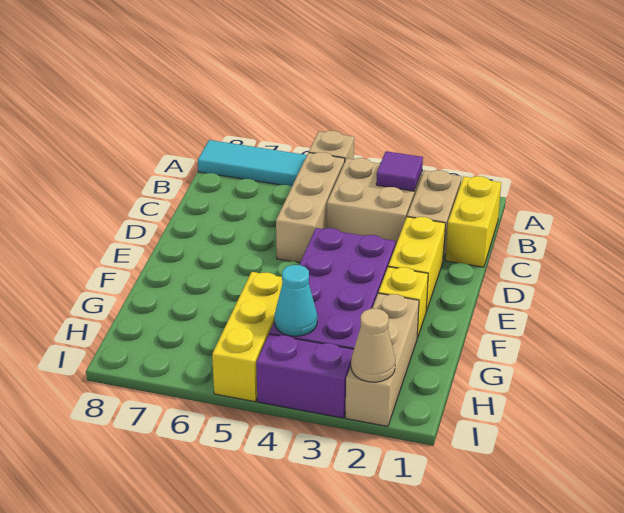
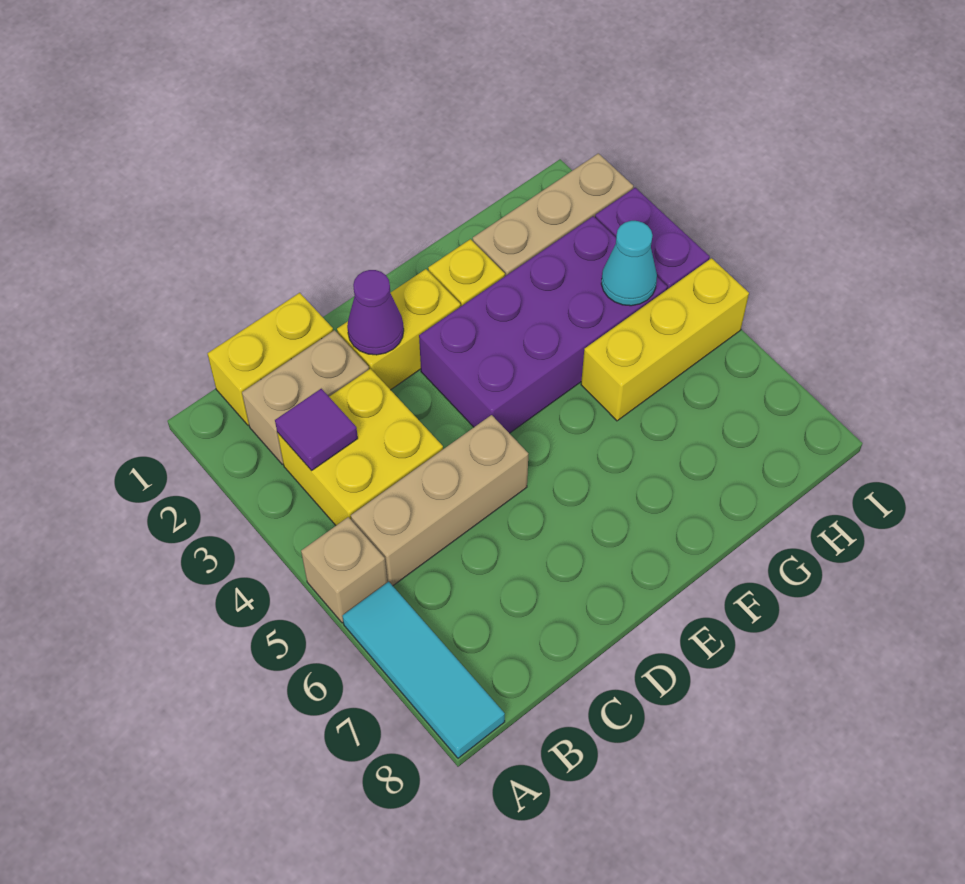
tan brick B3:C4 level 1 -> yellow brick B3:C4 level 1
none -> purple cone D2 level 2
tan cone I2 level 2 -> none

